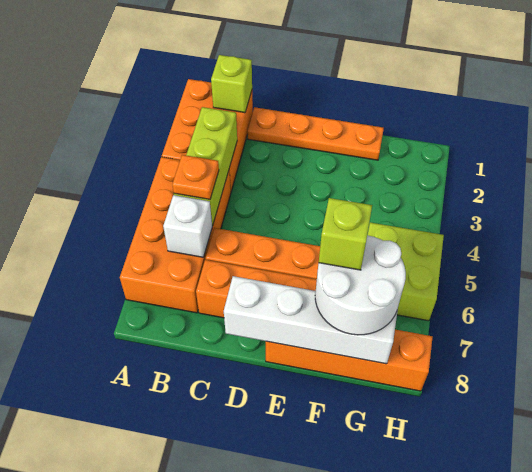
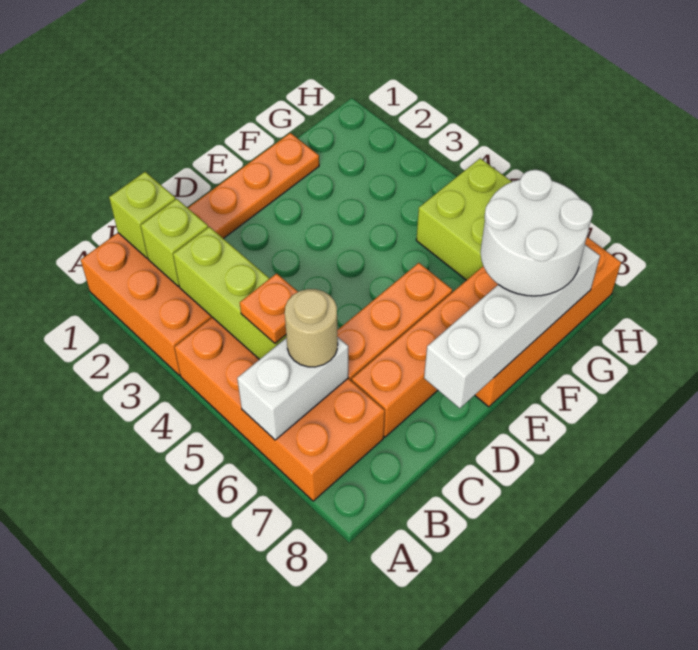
white brick B6 level 2 -> white brick A6:B6 level 2
none -> tan round brick B6 level 3
lime brick F7 level 4 -> lime brick B2 level 2

